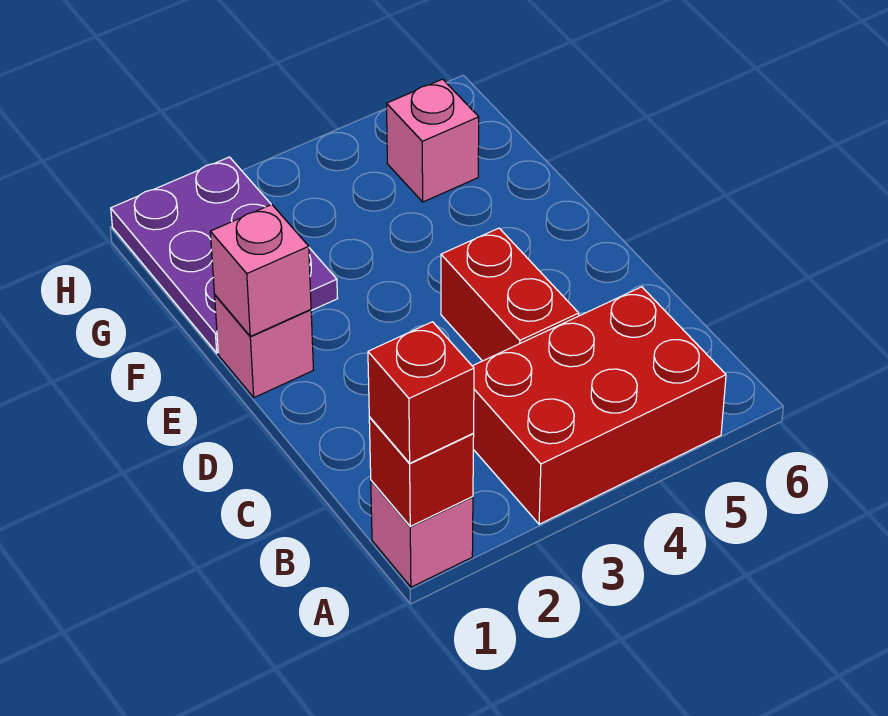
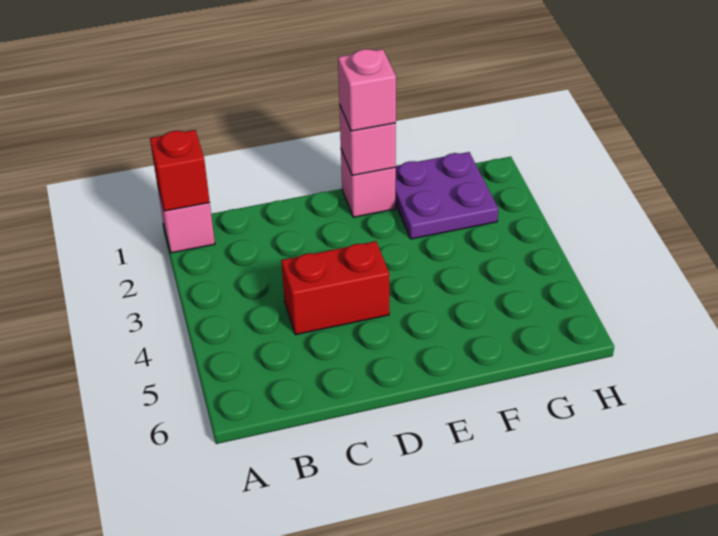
red brick A1 level 3 -> none
red brick A3:B5 level 1 -> none
purple plate F1:H2 level 1 -> purple plate F1:G2 level 1
pink brick G5 level 1 -> pink brick E1 level 3

